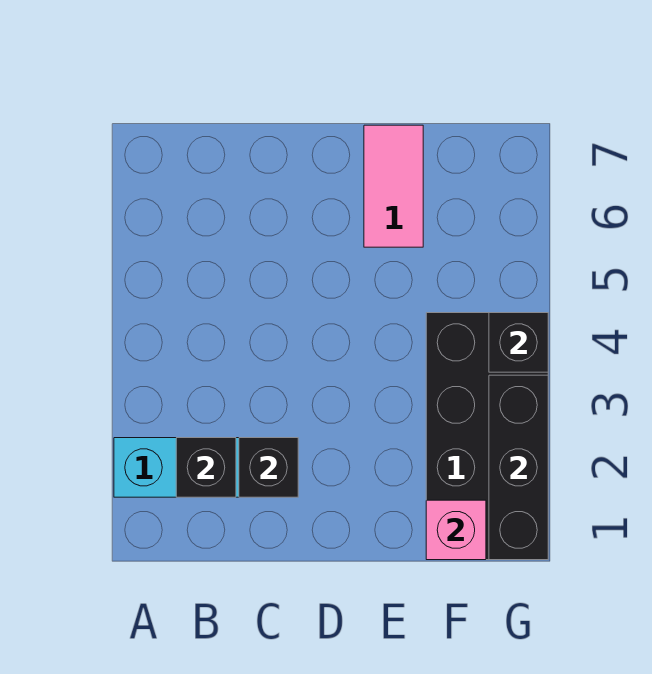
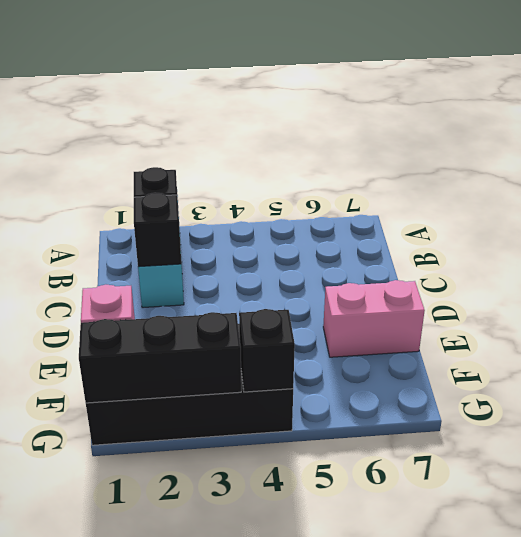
pink tile E6:E7 level 1 -> pink brick E6:E7 level 1

